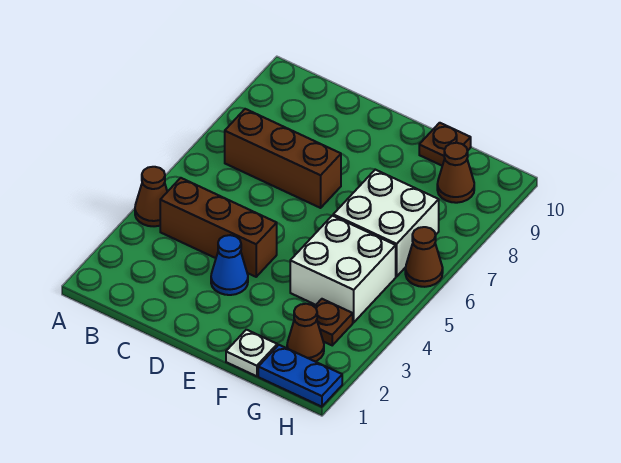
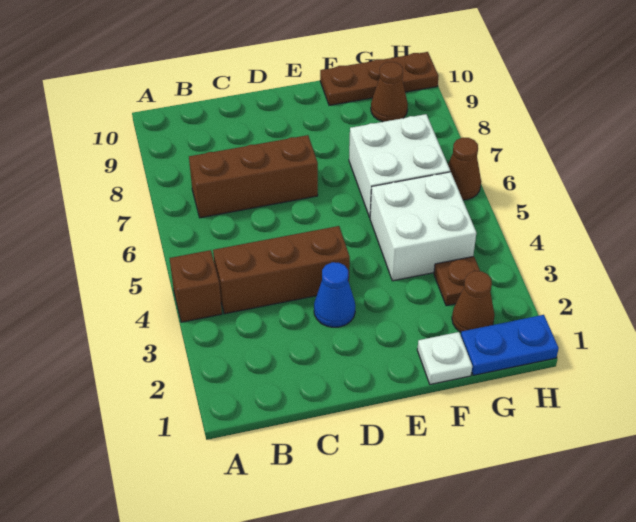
brown cone A4 level 1 -> brown brick A4 level 1
brown plate F10 level 1 -> brown plate F10:H10 level 1

